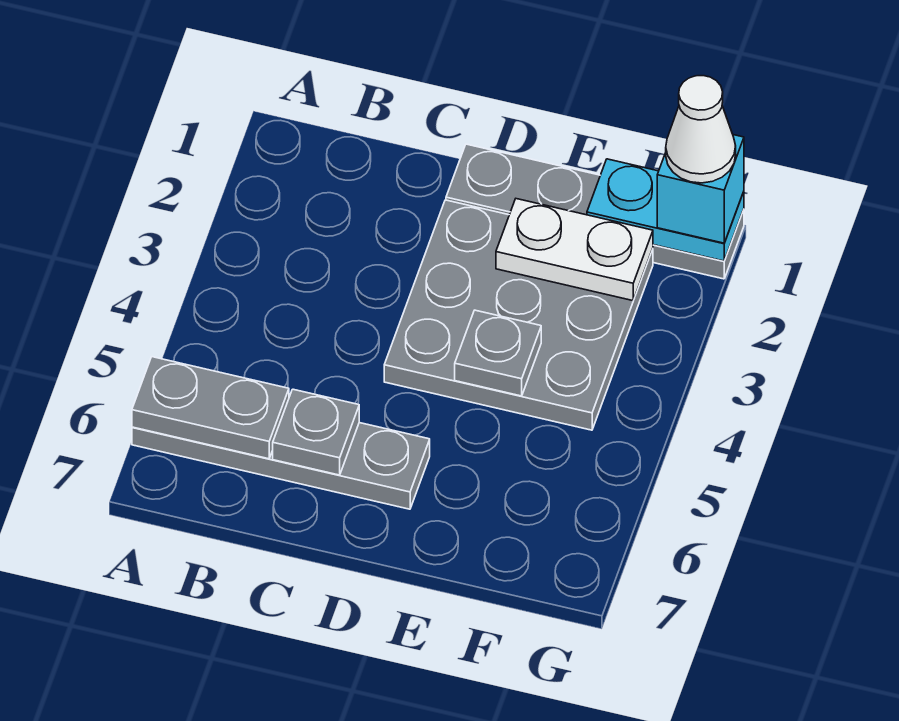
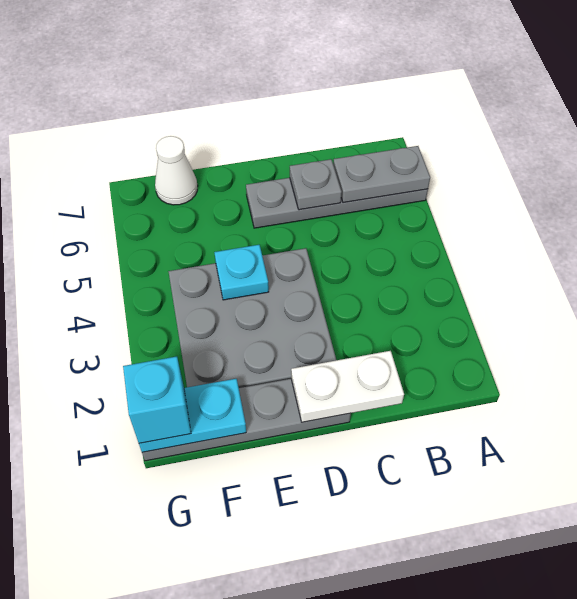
white plate E2:F2 level 2 -> white plate C1:D1 level 2
grey plate E4 level 2 -> cyan plate E4 level 2
white cone G1 level 4 -> white cone F7 level 1

